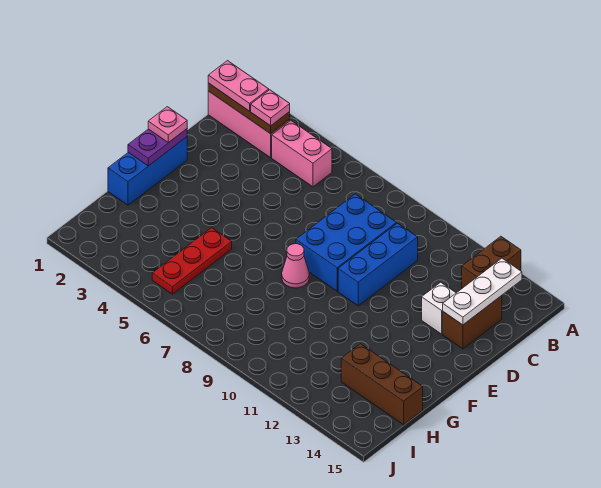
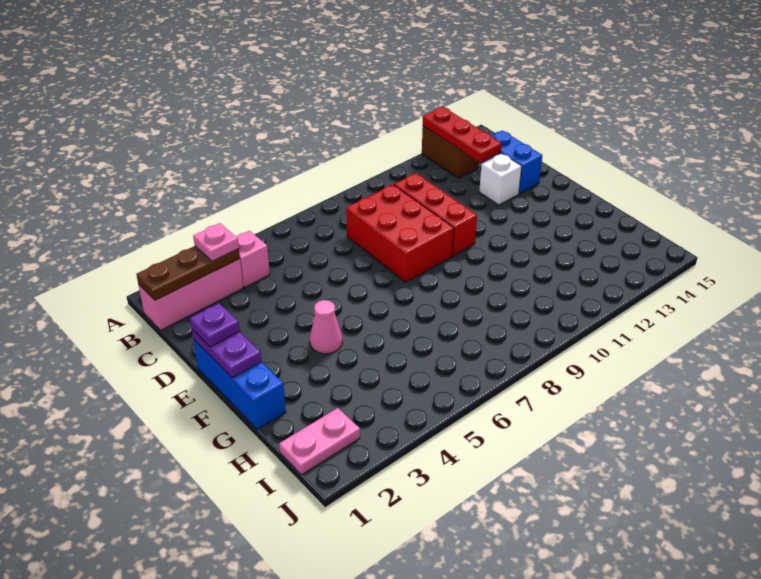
pink plate B1:B2 level 3 -> pink plate I1:I2 level 1
pink brick B4:B5 level 1 -> pink brick B4 level 1
white plate B14:D14 level 2 -> none
blue brick C8:E9 level 1 -> red brick C8:E9 level 1
blue brick C10:E10 level 1 -> red brick C10:E10 level 1
brown brick C14:D14 level 1 -> blue brick C14:D14 level 1
pink plate E1 level 3 -> purple plate E1 level 3
pink cone F8 level 1 -> pink cone F4 level 1
red plate G5:I5 level 1 -> red plate A13:C13 level 2
brown brick H13:H15 level 1 -> none

